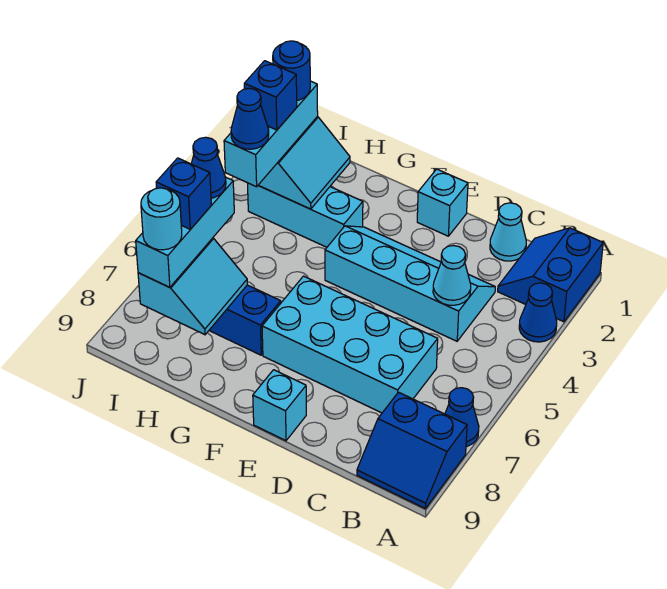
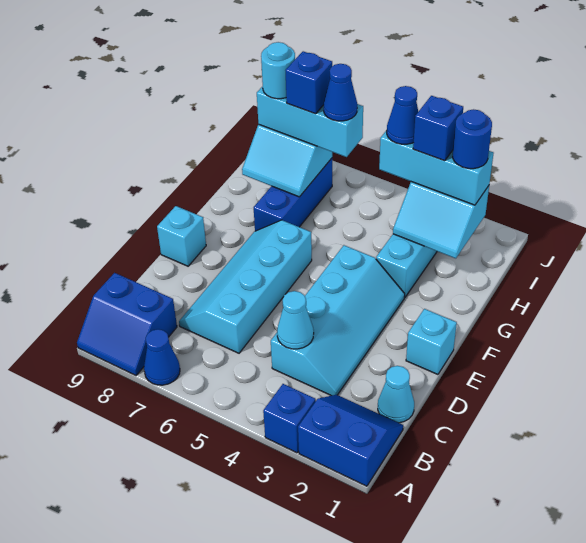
blue cone A3 level 1 -> blue brick A3 level 1
blue slope A8:B9 level 1 top 8 -> blue slope A8:B9 level 1 top B
cyan brick C6:F7 level 1 -> cyan slope C6:F7 level 1 top 6

